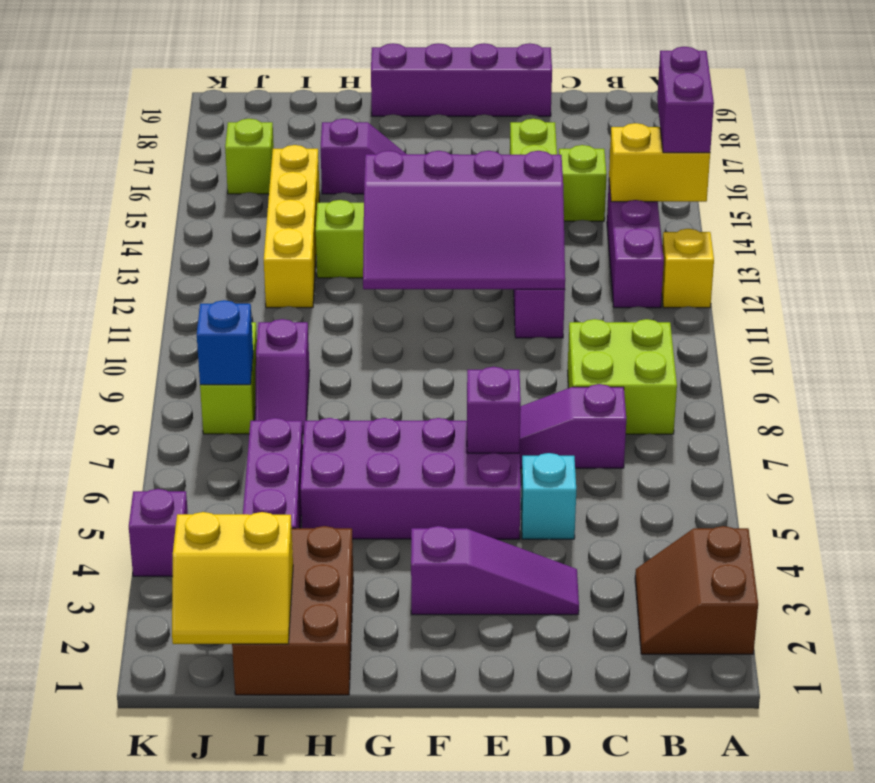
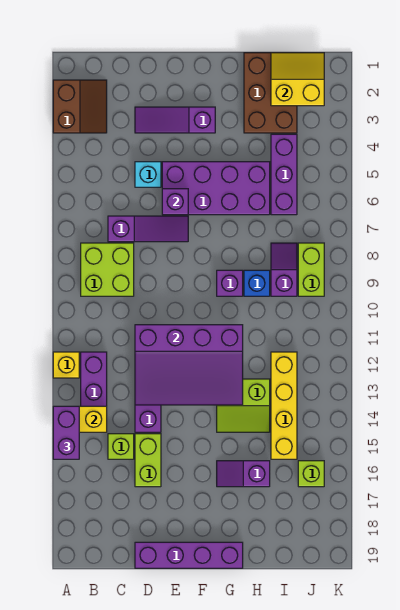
purple slope D11:G13 level 2 top 13 -> purple slope D11:G13 level 2 top 11
blue brick J8 level 2 -> blue brick H9 level 1
purple brick K4 level 1 -> purple brick G9 level 1

